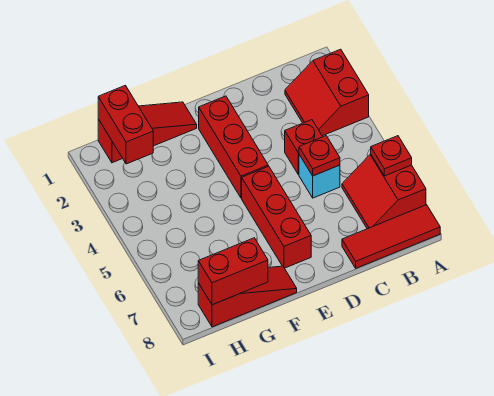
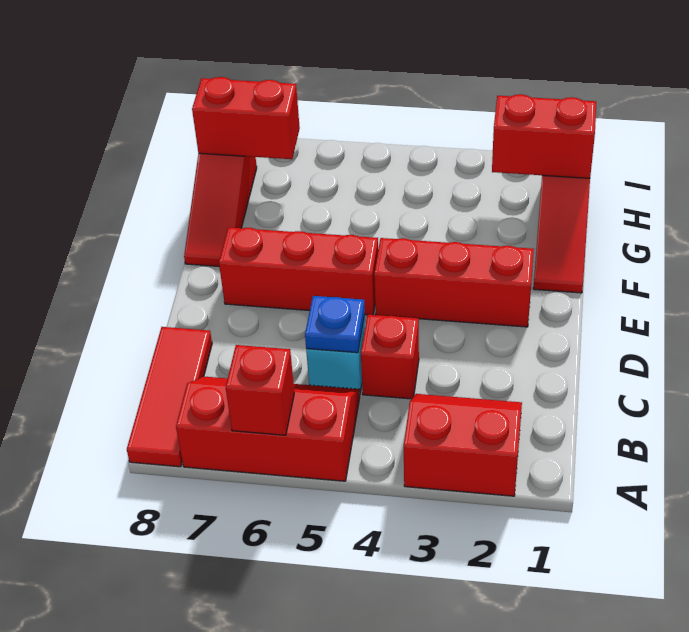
red slope A6:B7 level 1 top A -> red slope A5:B7 level 1 top A
red plate A6 level 2 -> red brick A6 level 2
red plate C5 level 2 -> blue plate C5 level 2
red brick G8:H8 level 2 -> red brick H7:H8 level 2

